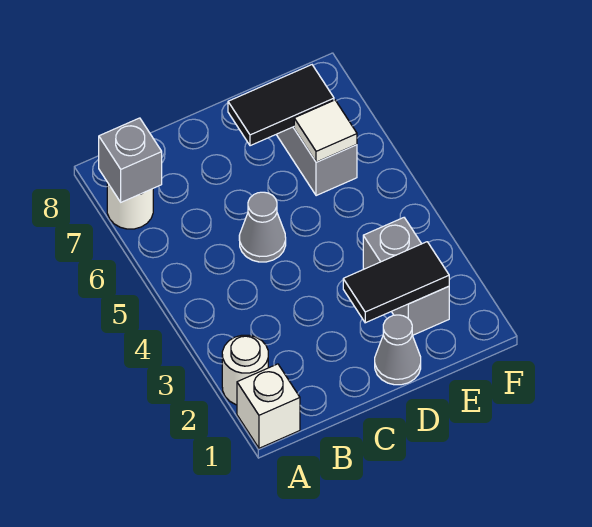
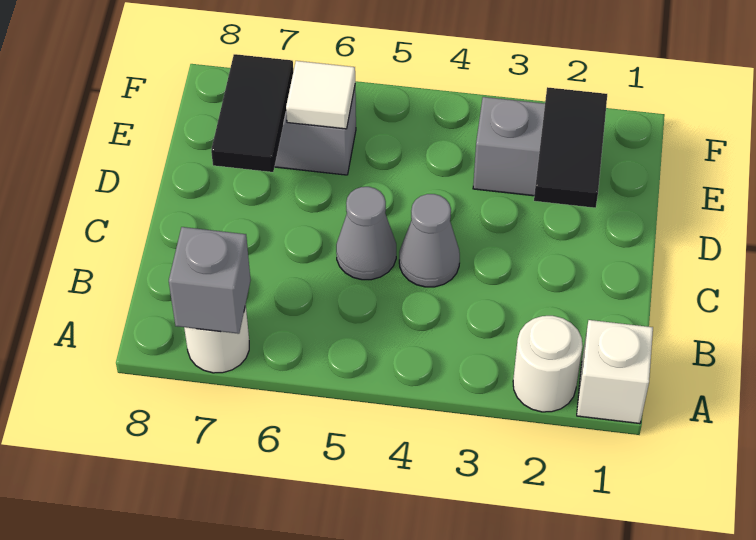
grey cone D1 level 1 -> grey cone C4 level 1

